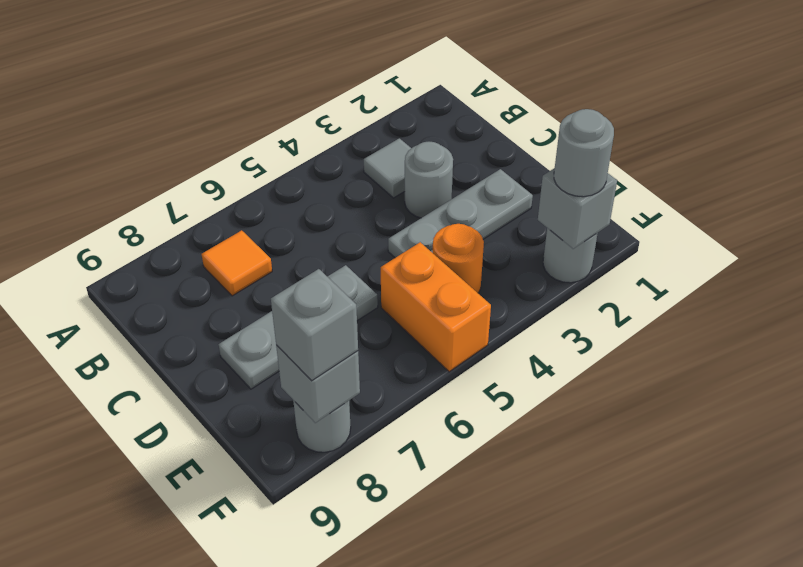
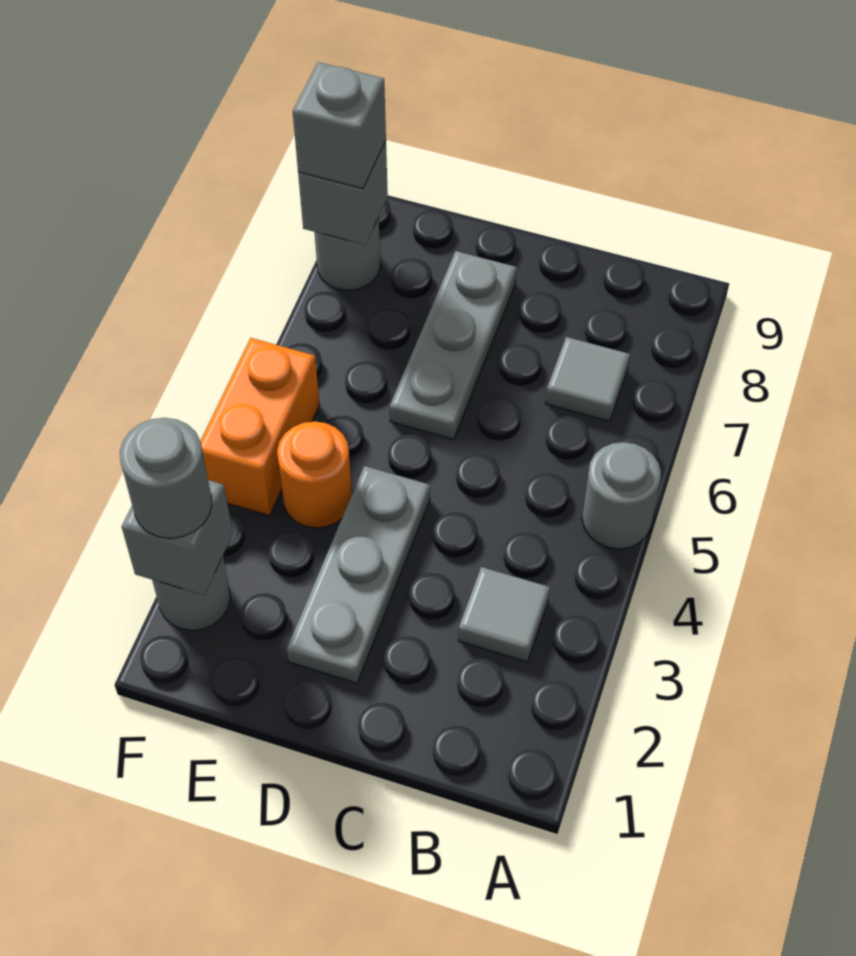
orange tile B7 level 1 -> grey tile B7 level 1
grey round brick C3 level 1 -> grey round brick A5 level 1
orange brick E5:F5 level 1 -> orange brick F4:F5 level 1

